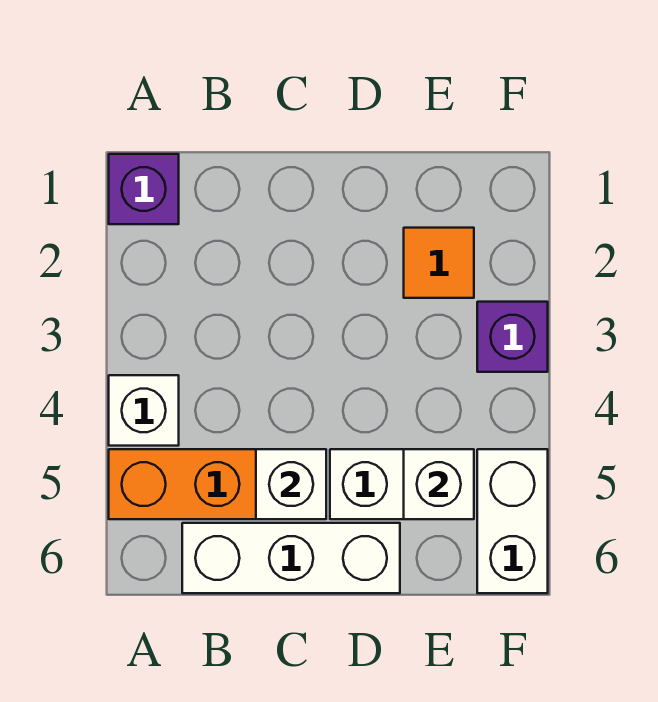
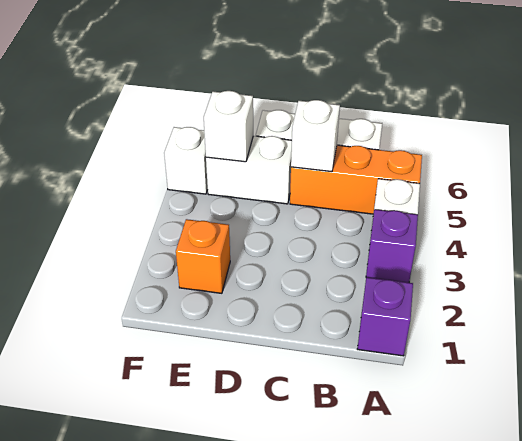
orange tile E2 level 1 -> orange brick E2 level 1
purple brick F3 level 1 -> purple brick A3 level 1
white brick F5:F6 level 1 -> white brick F5 level 1

